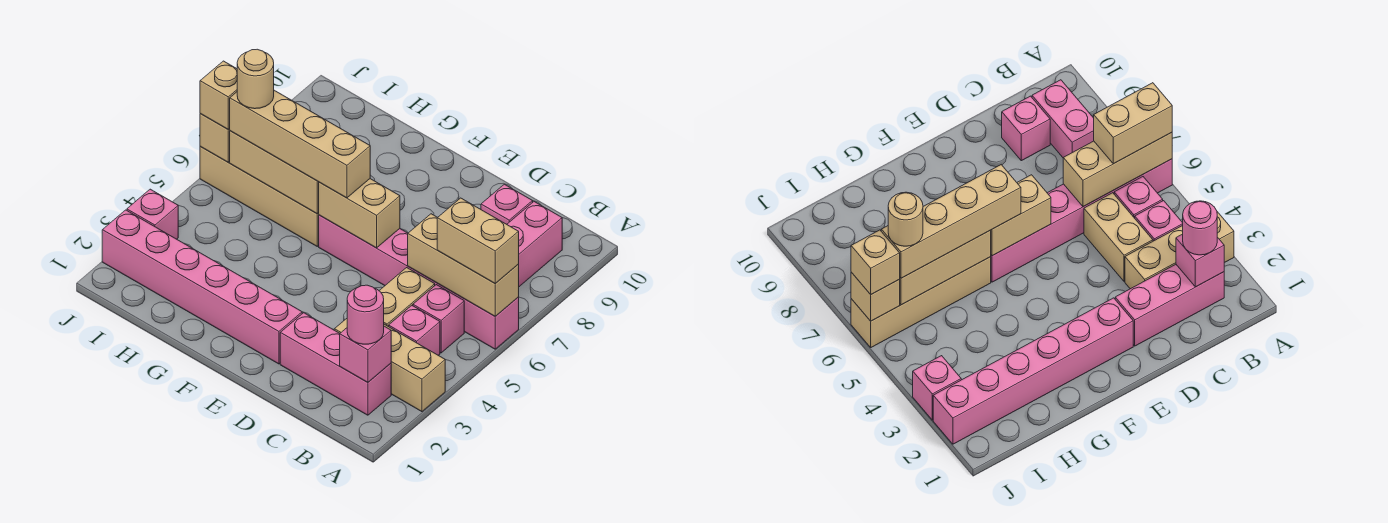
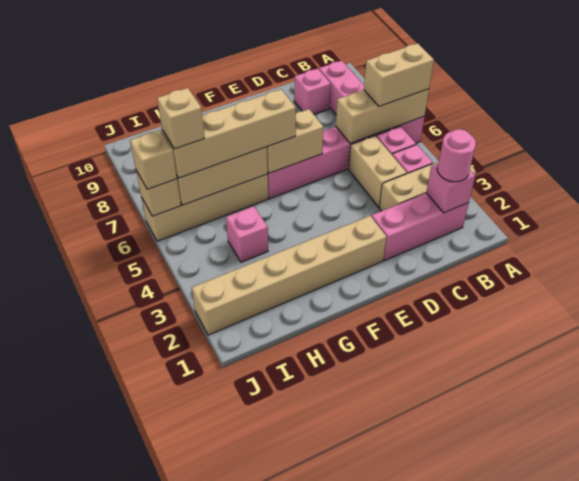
pink brick E2:J2 level 1 -> tan brick E2:J2 level 1
tan round brick I6 level 4 -> tan brick I6 level 4
pink brick J3 level 1 -> pink brick H4 level 1

